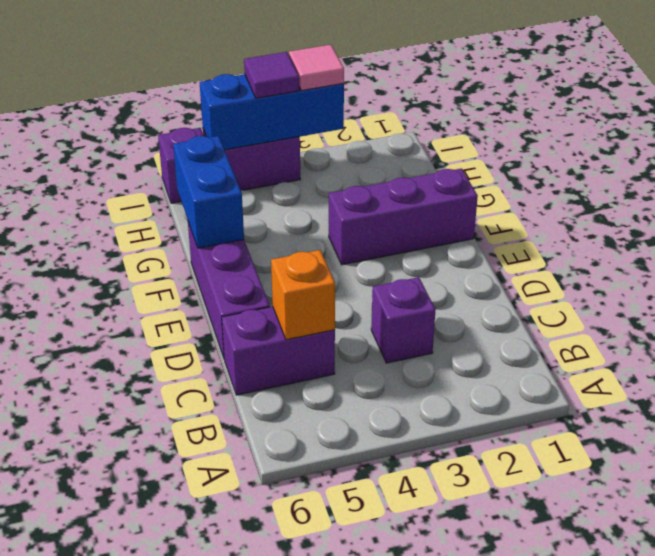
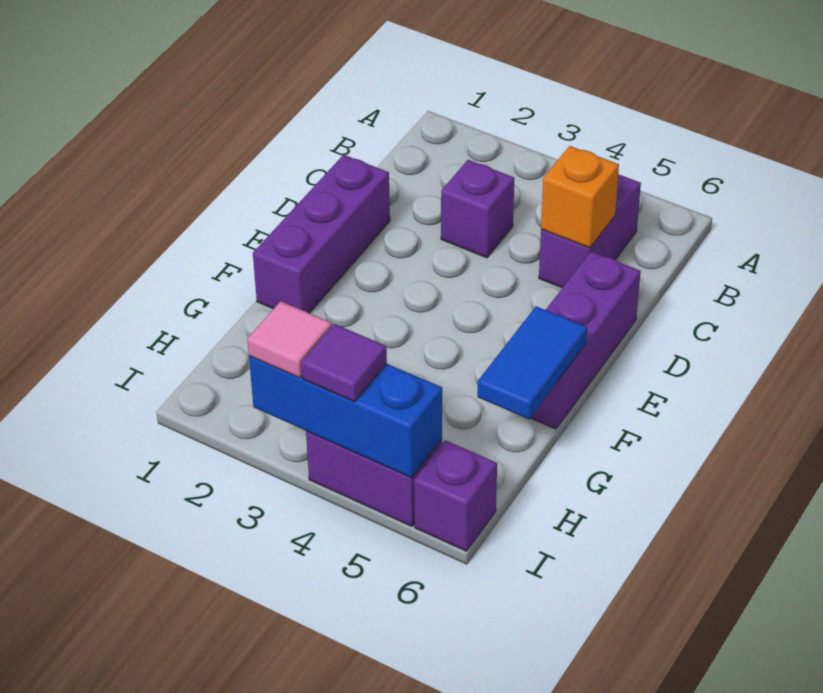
purple brick C5:C6 level 1 -> purple brick B5:C5 level 1
purple brick F1:F3 level 1 -> purple brick D1:F1 level 1
blue brick F6:G6 level 2 -> blue tile F6:G6 level 2

